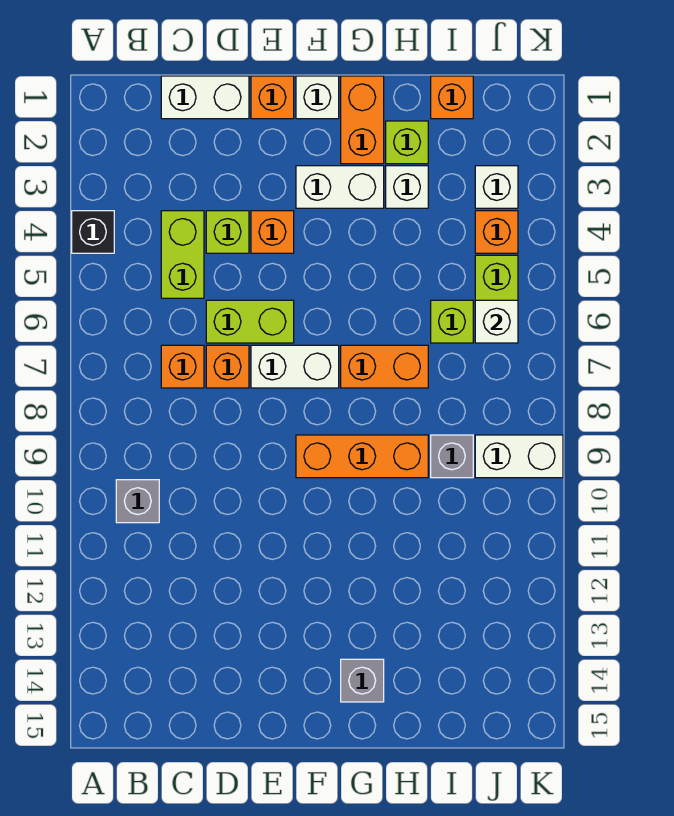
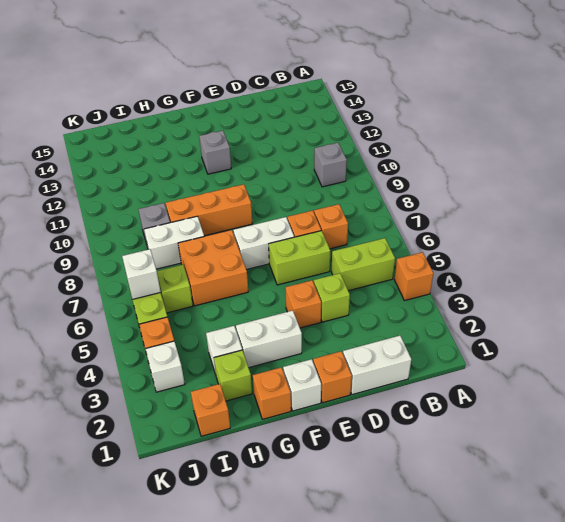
black brick A4 level 1 -> orange brick A4 level 1
lime brick C4:C5 level 1 -> lime brick B5:C5 level 1
orange brick G1:G2 level 1 -> orange brick G1 level 1
orange brick G7:H7 level 1 -> orange brick G6:H7 level 1
grey brick G14 level 1 -> grey brick F12 level 1
white brick J9:K9 level 1 -> white brick H8:I8 level 1

